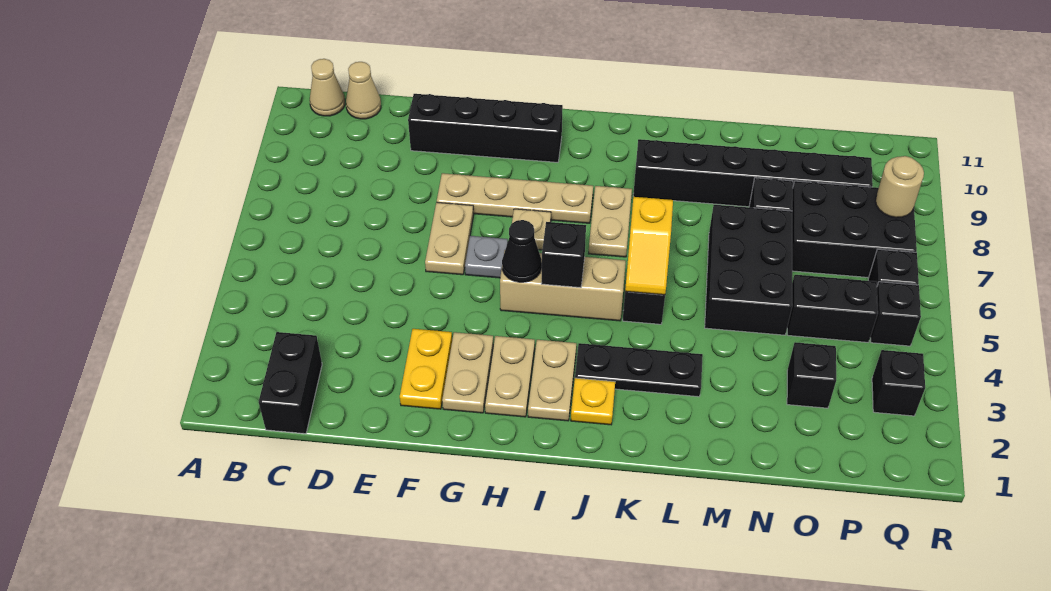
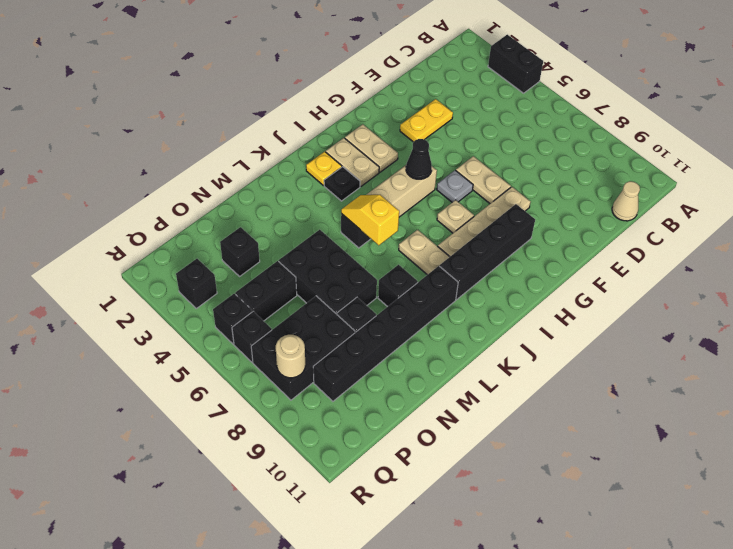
tan cone B11 level 1 -> none
black brick C1:C2 level 1 -> black brick A3:A4 level 1
black brick E10:H10 level 1 -> black brick G9:J9 level 1
yellow plate F2:F3 level 1 -> yellow plate E3:F3 level 1
tan plate G2:G3 level 1 -> none
black brick I5 level 2 -> black brick L8 level 1
black plate J3:L3 level 1 -> black plate J3 level 1

